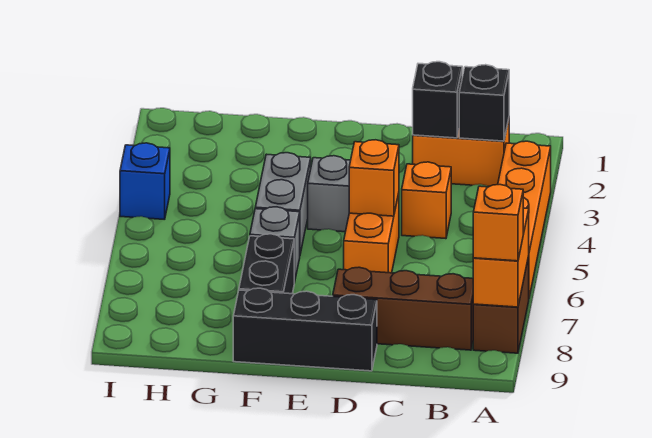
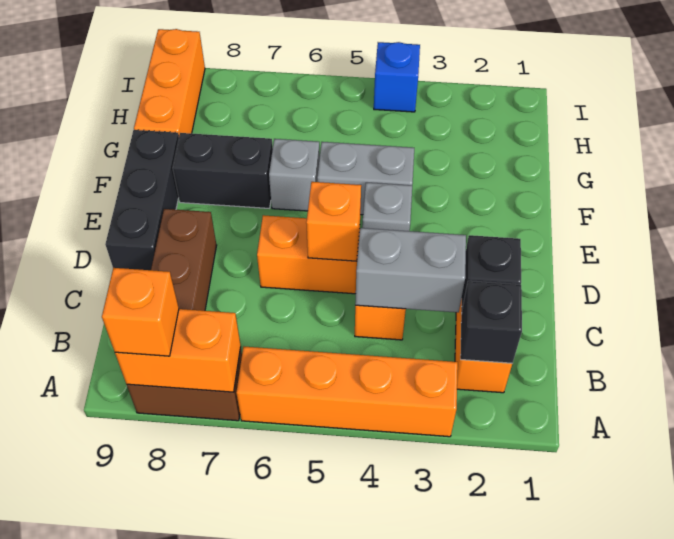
none -> grey brick C3:C4 level 2
none -> orange brick G9:I9 level 1

